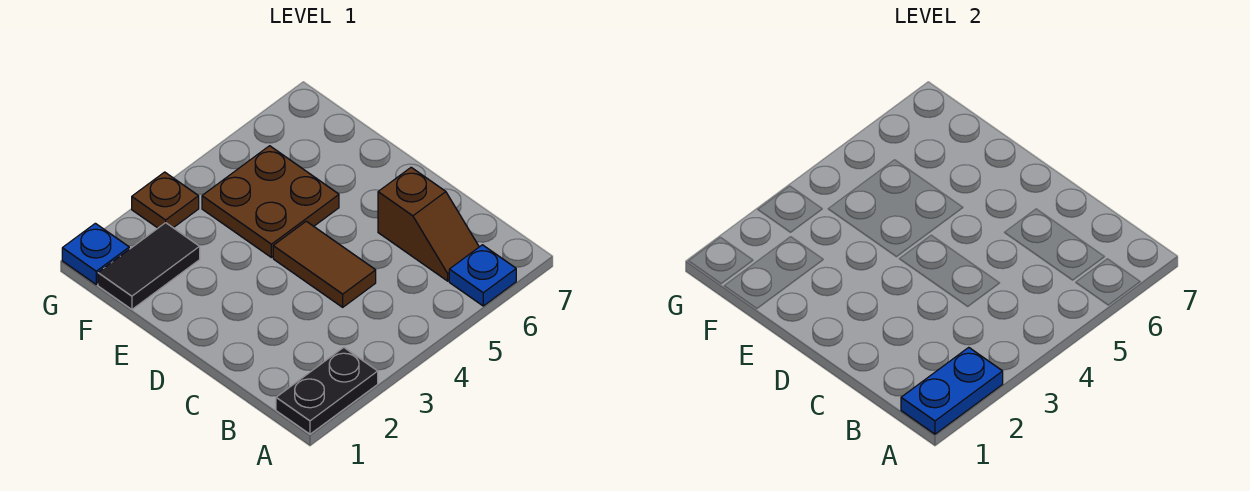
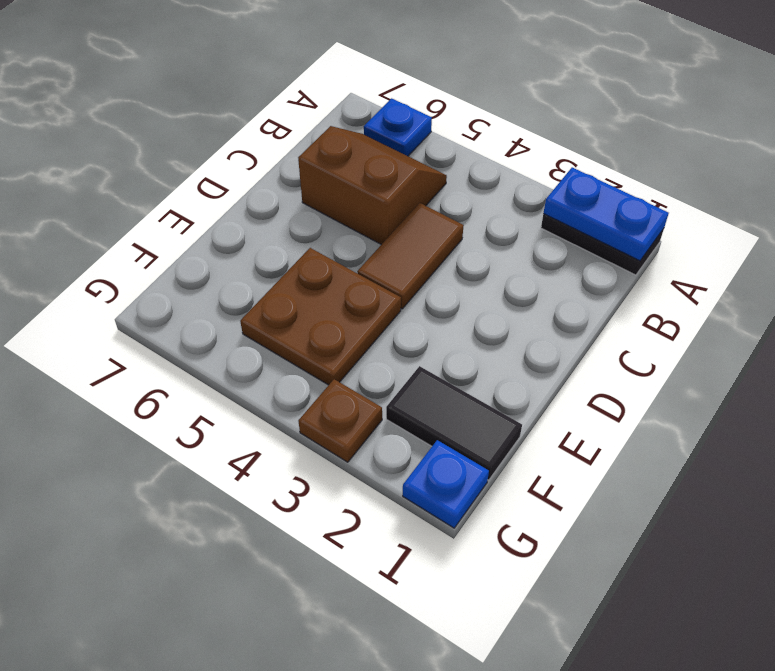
brown slope B6:C6 level 1 top C -> brown slope B5:C6 level 1 top C

